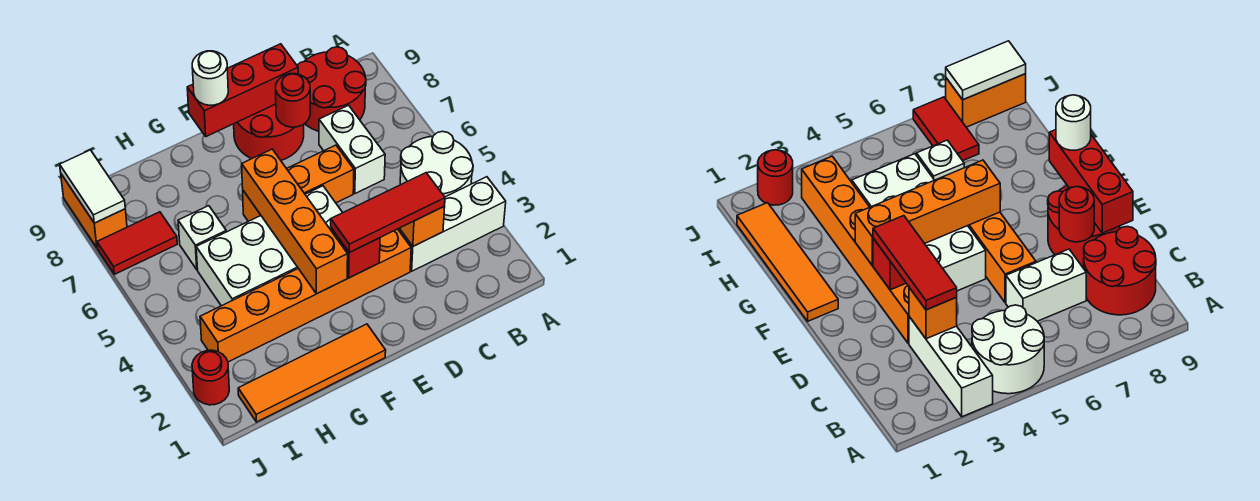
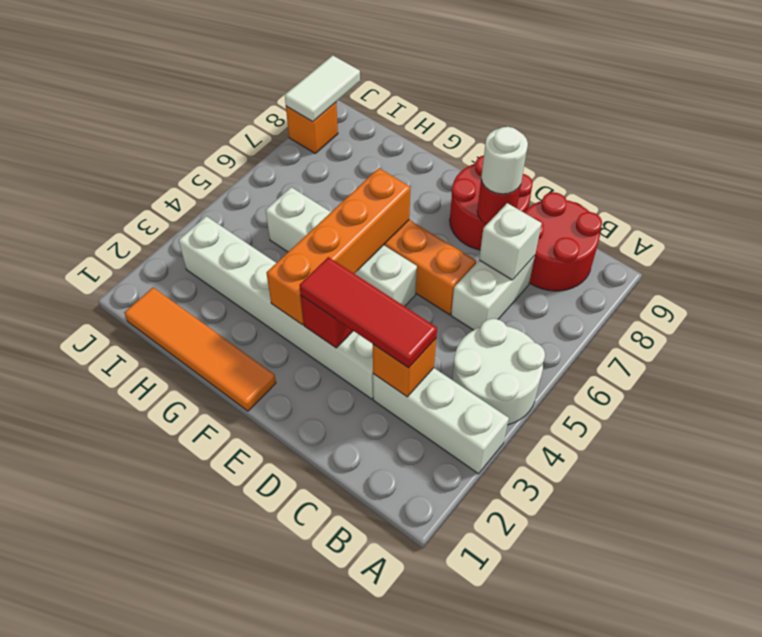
orange brick D3:I3 level 1 -> white brick D3:I3 level 1
red brick D9:F9 level 2 -> none
white brick E4:H5 level 1 -> white brick E5:H5 level 1
white round brick F9 level 3 -> white round brick D8 level 3
white brick H6 level 1 -> white brick C7 level 2
red tile I7:J7 level 1 -> none
red round brick J2 level 1 -> none
orange brick J8:J9 level 1 -> orange brick J8 level 1

